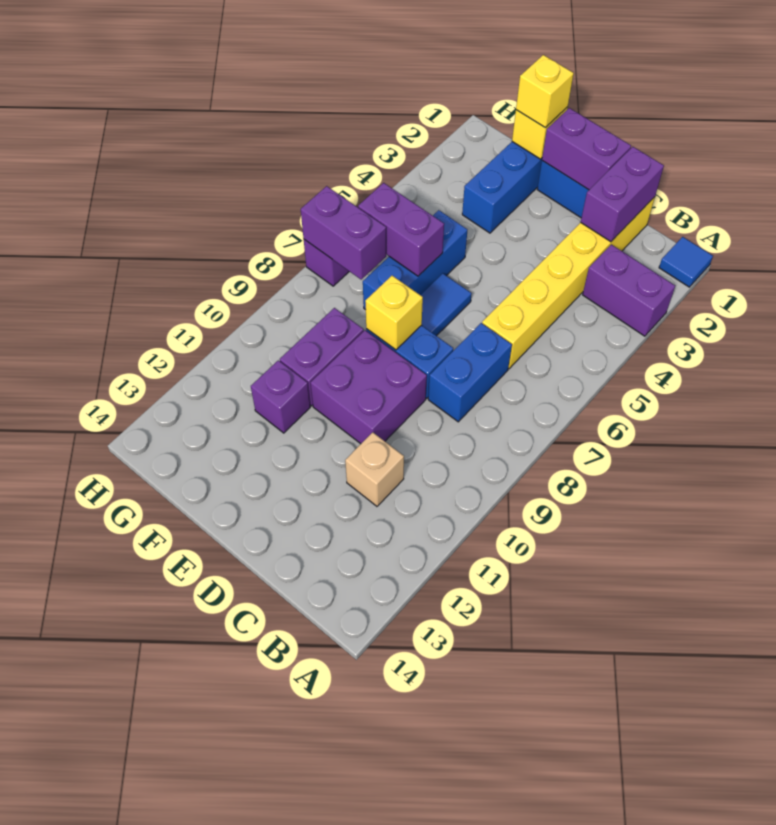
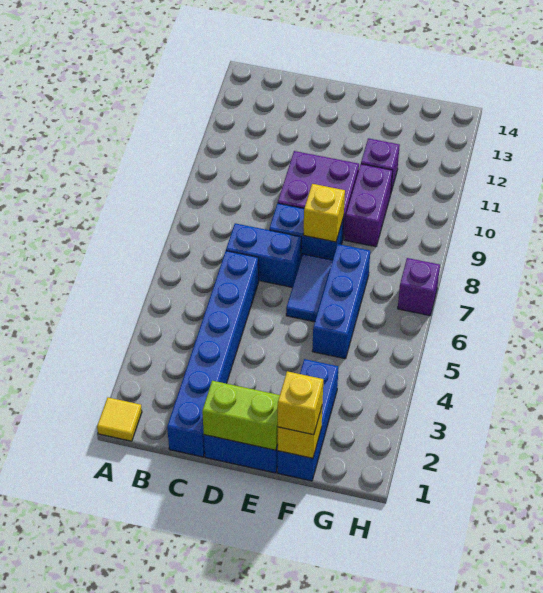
blue tile A1 level 1 -> yellow tile A1 level 1
purple brick A3:B3 level 1 -> none
yellow brick C1:C6 level 1 -> blue brick C1:C6 level 1
purple brick C1:C2 level 2 -> none
blue brick C7:C8 level 1 -> blue brick C7:D7 level 1
tan brick C11 level 1 -> none
purple brick D1:E1 level 2 -> lime brick D1:E1 level 2
purple brick F6:G6 level 2 -> none
purple brick G7:H7 level 2 -> none

